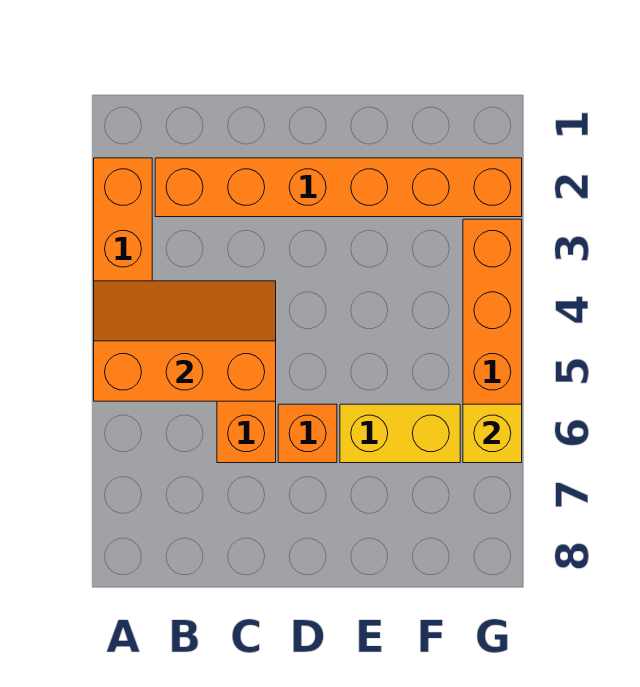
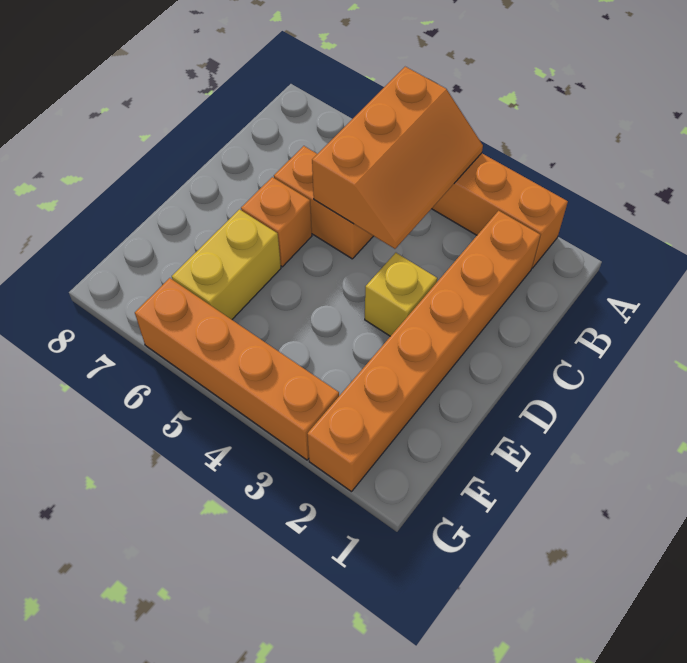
yellow brick G6 level 2 -> yellow brick D3 level 1

